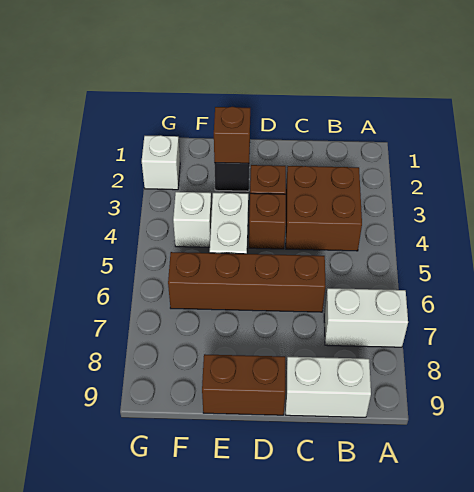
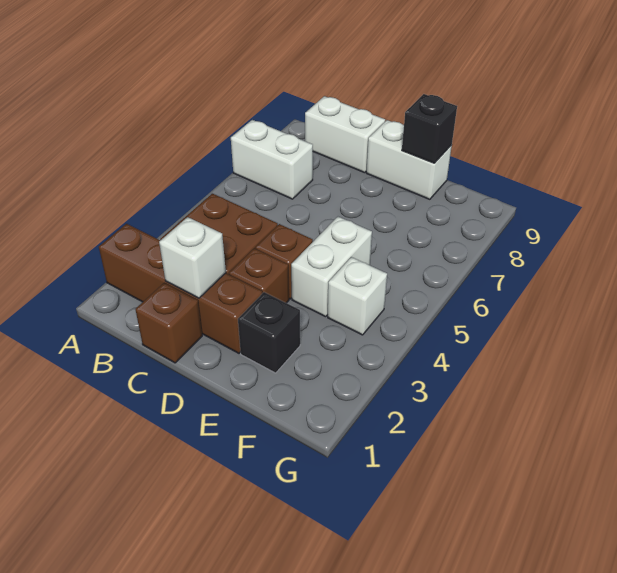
brown brick C6:F6 level 1 -> brown brick A2:D2 level 1
brown brick D9:E9 level 1 -> white brick D9:E9 level 1
brown brick E2 level 2 -> brown brick C1 level 1
none -> black brick E9 level 2
white brick G2 level 1 -> white brick C2 level 2

